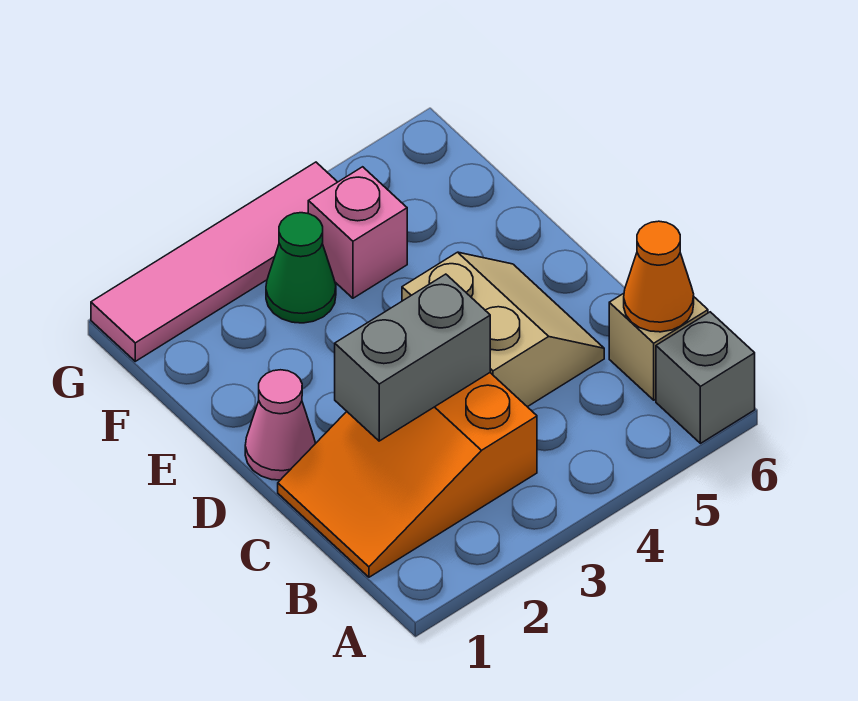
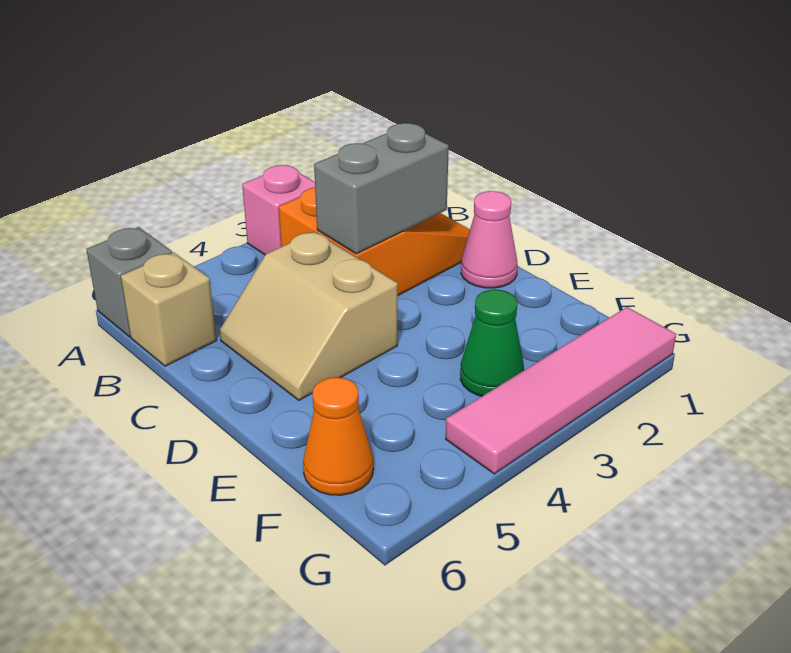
orange cone B6 level 2 -> orange cone F6 level 1
pink brick F4 level 1 -> pink brick A3 level 1

